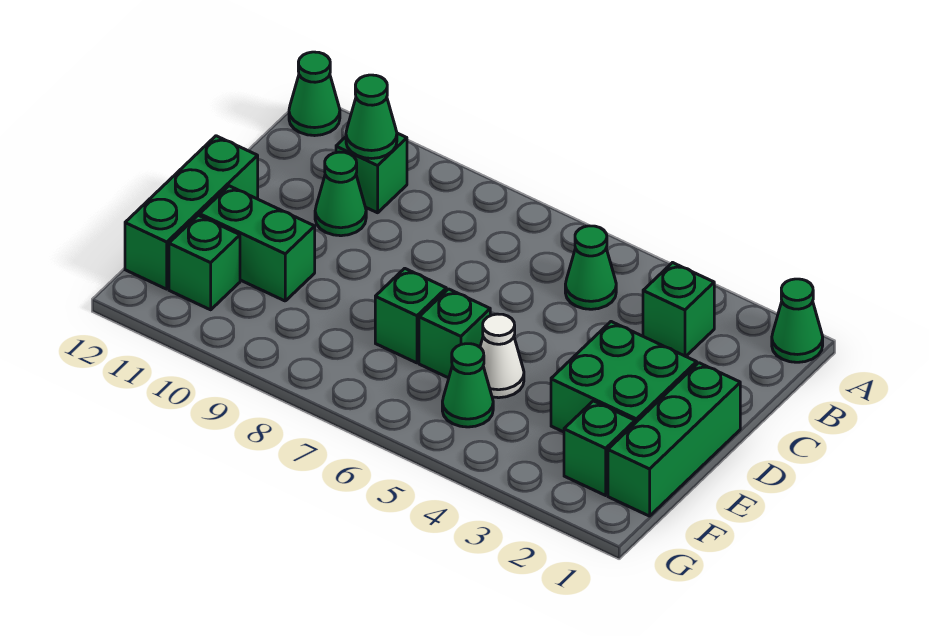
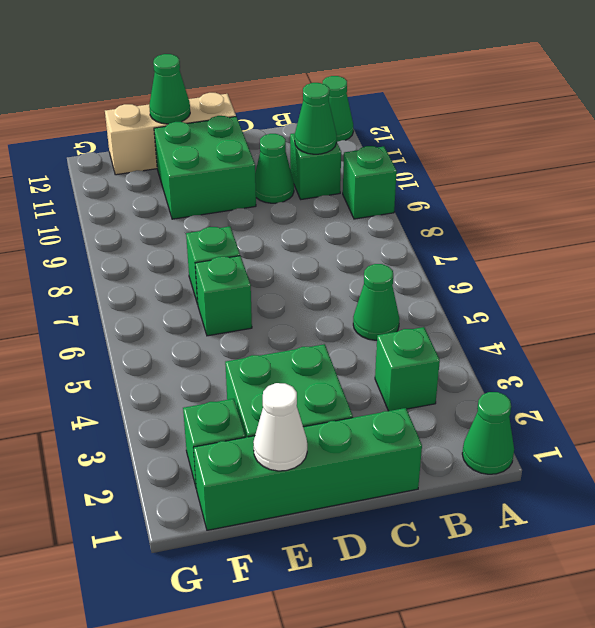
green brick D1:F1 level 1 -> green brick C1:F1 level 1
green brick D12:F12 level 1 -> tan brick D12:F12 level 1
white cone E5 level 1 -> white cone E1 level 2
green brick E10:E11 level 1 -> green brick D10:E11 level 1
green cone F5 level 1 -> green cone E12 level 2
green brick F11 level 1 -> green brick A9 level 1

